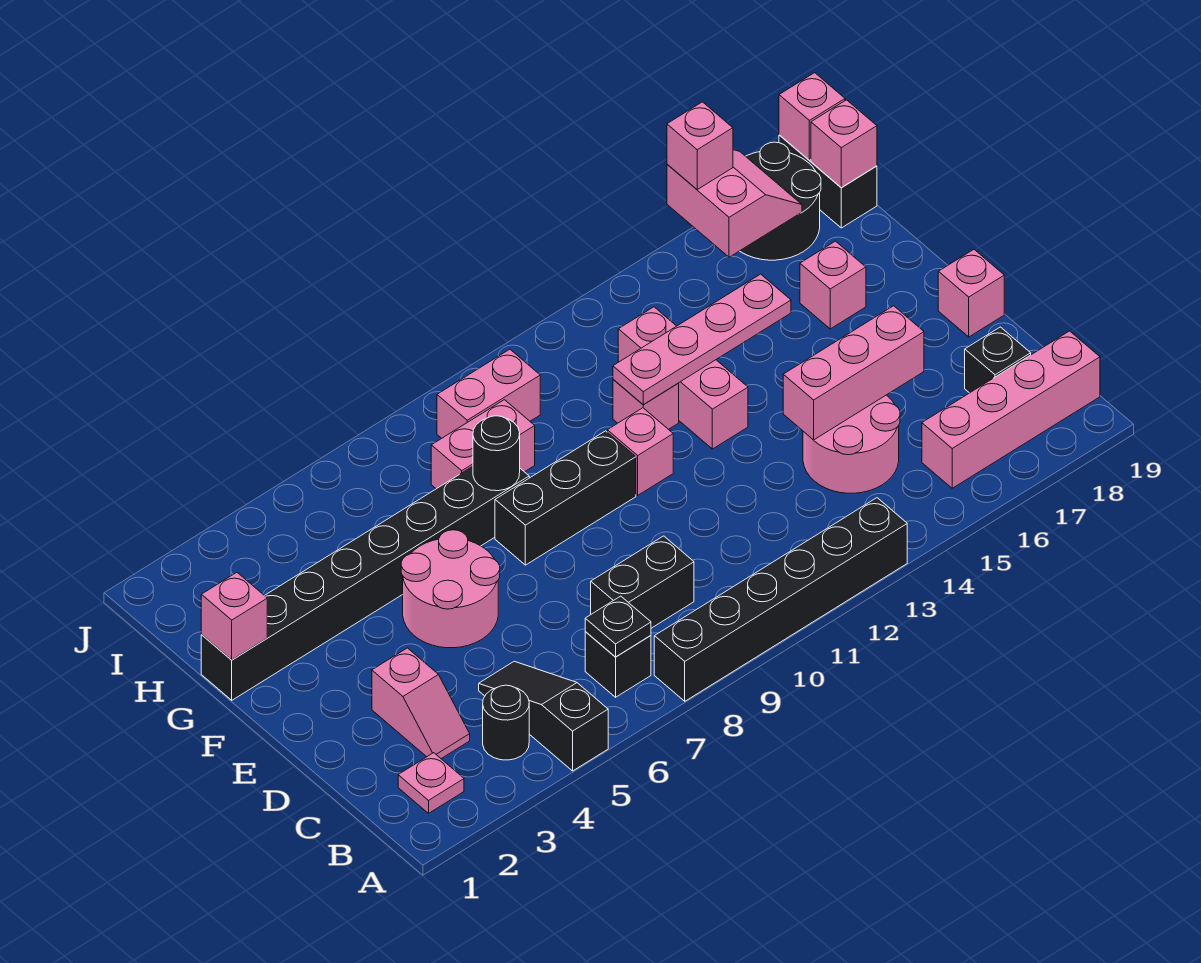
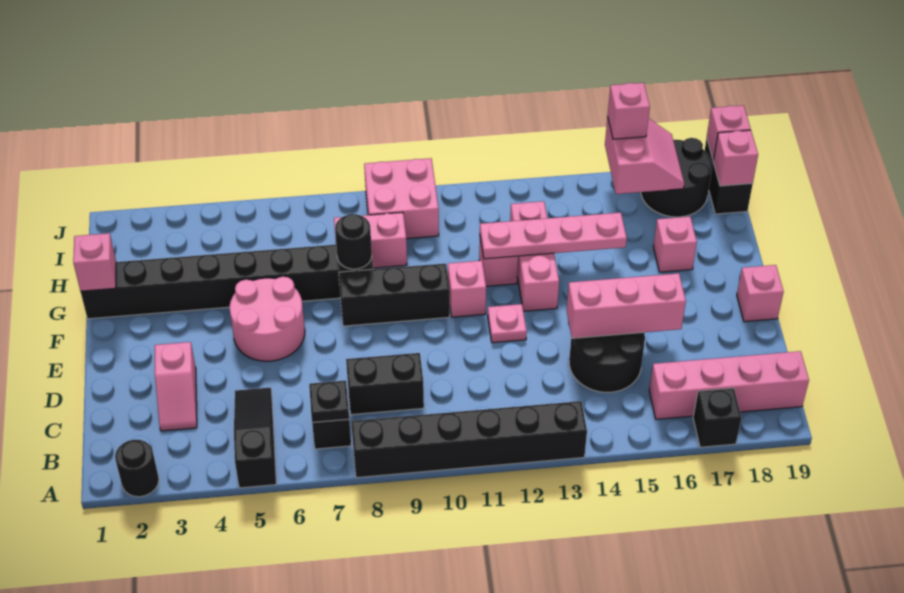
pink plate B2 level 1 -> pink plate E12 level 1
black round brick B4 level 1 -> black round brick A2 level 1
pink round brick C14:D15 level 1 -> black round brick C14:D15 level 1
black brick C18 level 1 -> black brick A17 level 1
pink brick I9:I10 level 1 -> pink brick I9:J10 level 1

